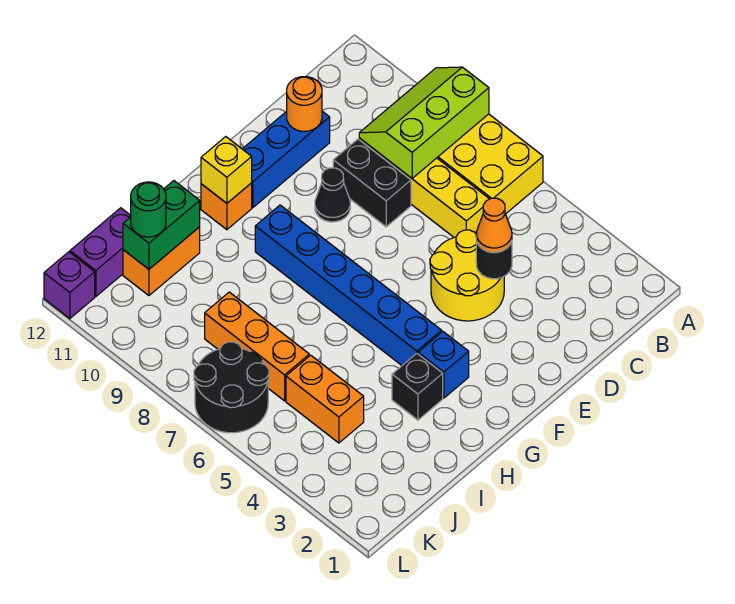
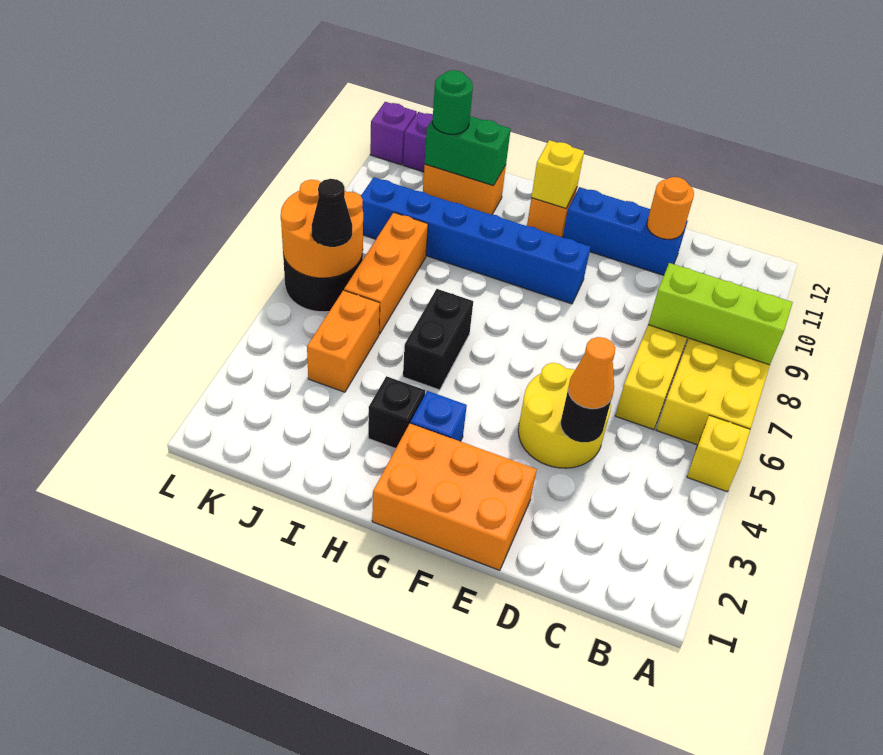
none -> yellow brick A5 level 1
black brick D8:D9 level 1 -> black brick H5:H6 level 1
none -> orange brick E1:G2 level 1
black cone E9 level 1 -> black cone K6 level 3
blue brick G4:G9 level 1 -> blue brick F9:K9 level 1
none -> orange round brick K6:L7 level 2

